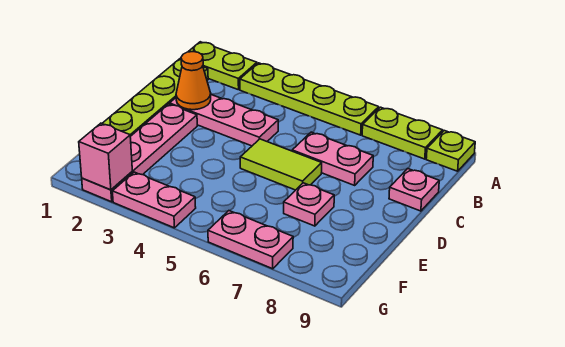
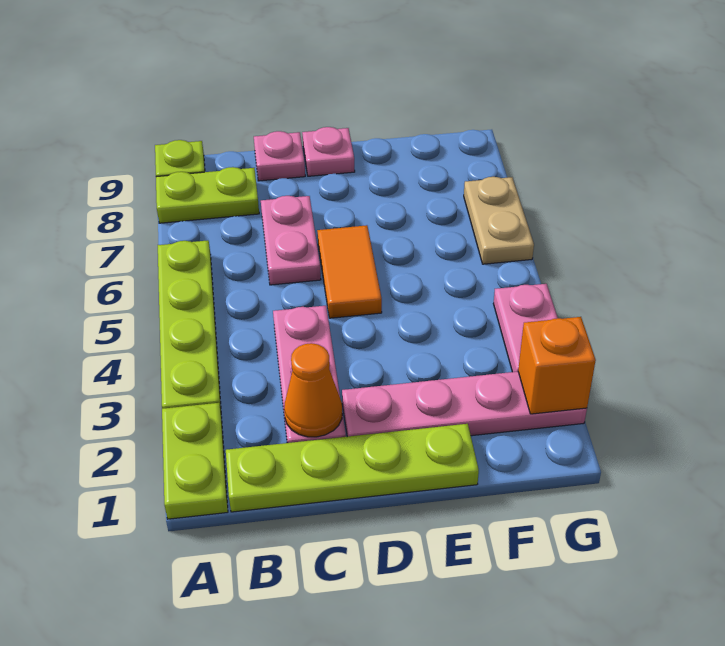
lime plate A7:A8 level 1 -> lime plate A8:B8 level 1
lime tile D5:D6 level 1 -> orange tile D5:D6 level 1
pink plate E7 level 1 -> pink plate D9 level 1
pink brick G2 level 2 -> orange brick G2 level 2
pink plate G6:G7 level 1 -> tan plate G6:G7 level 1

